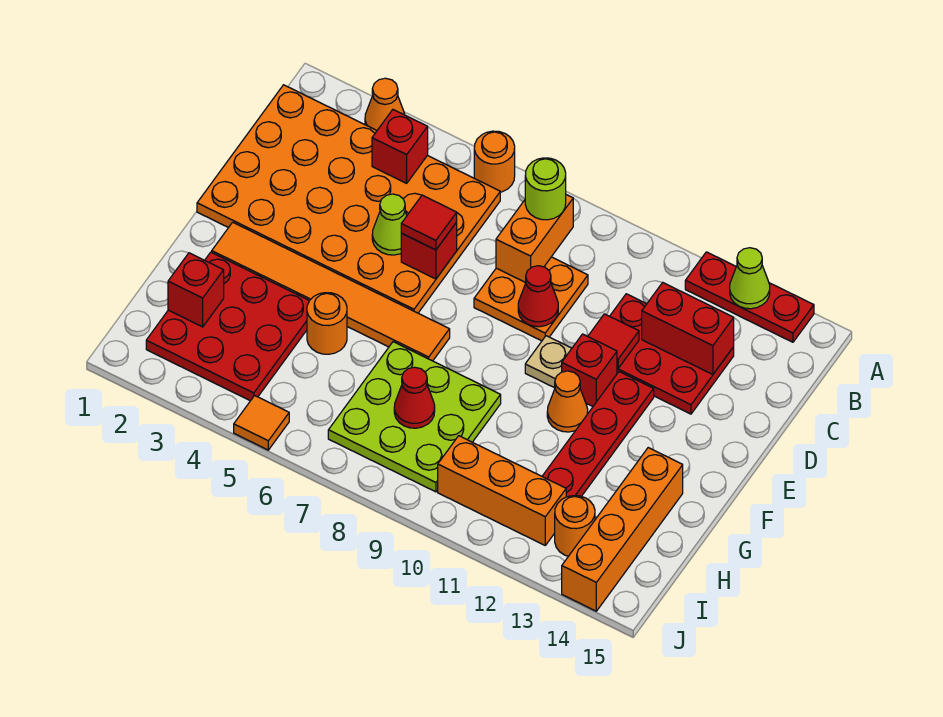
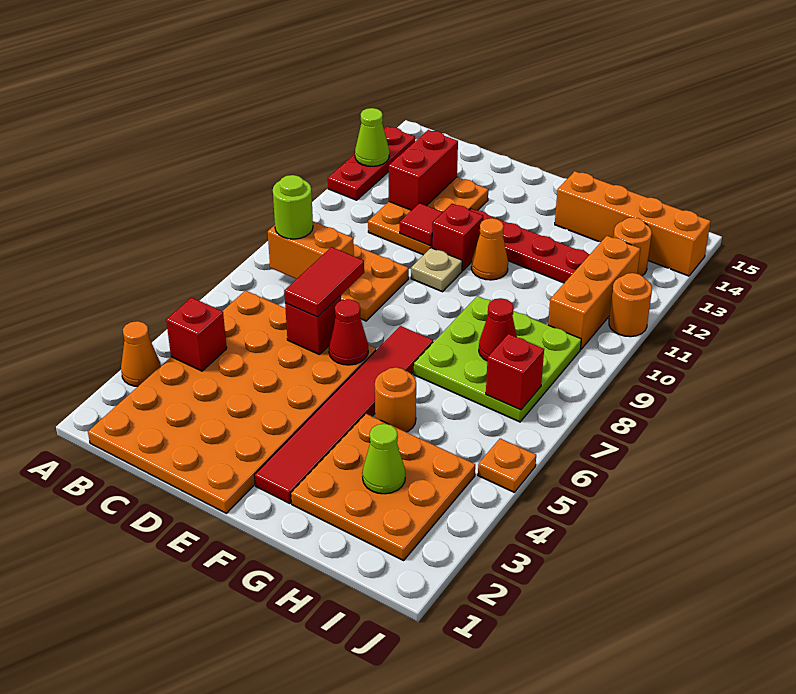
orange round brick A6 level 1 -> orange round brick J11 level 1
red plate C11:D13 level 1 -> orange plate C11:D13 level 1
lime cone D5 level 2 -> lime cone H3 level 2
red tile D6 level 3 -> red tile D6:D7 level 3
red cone D9 level 2 -> red cone E6 level 2
orange tile F2:F7 level 1 -> red tile F2:F7 level 1
red plate G2:I4 level 1 -> orange plate G2:I4 level 1
red brick H2 level 2 -> red brick I7 level 2
orange tile J5 level 1 -> orange plate J5 level 1

